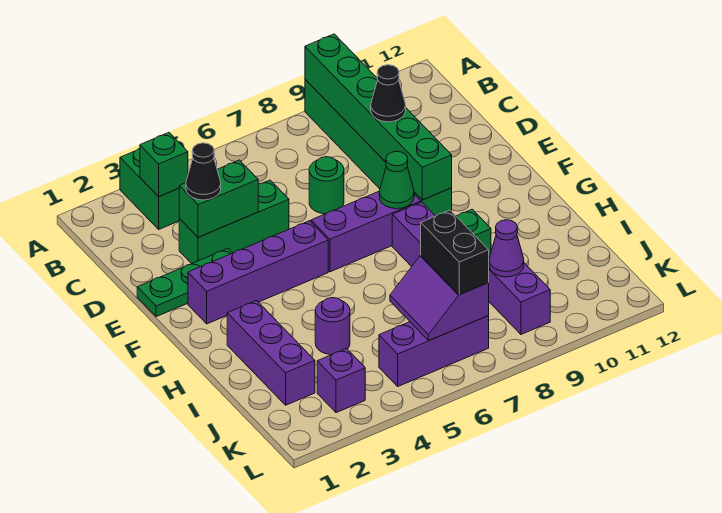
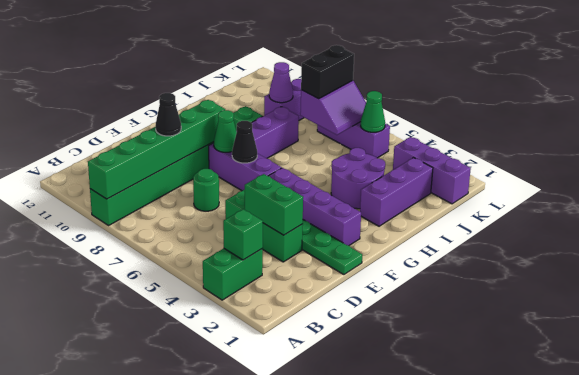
black cone D3 level 3 -> black cone F7 level 2
purple round brick I4 level 1 -> purple round brick H3:I4 level 1
purple brick K3 level 1 -> purple brick K1:K3 level 1
none -> green cone K5 level 2

